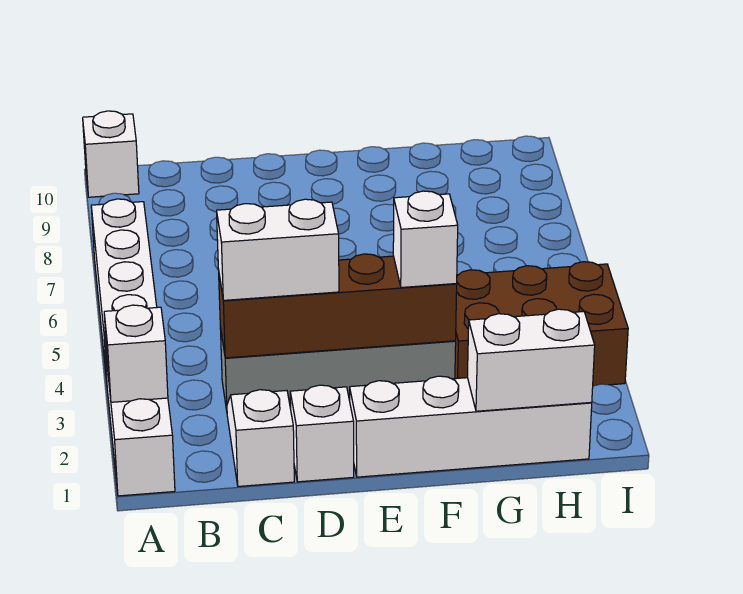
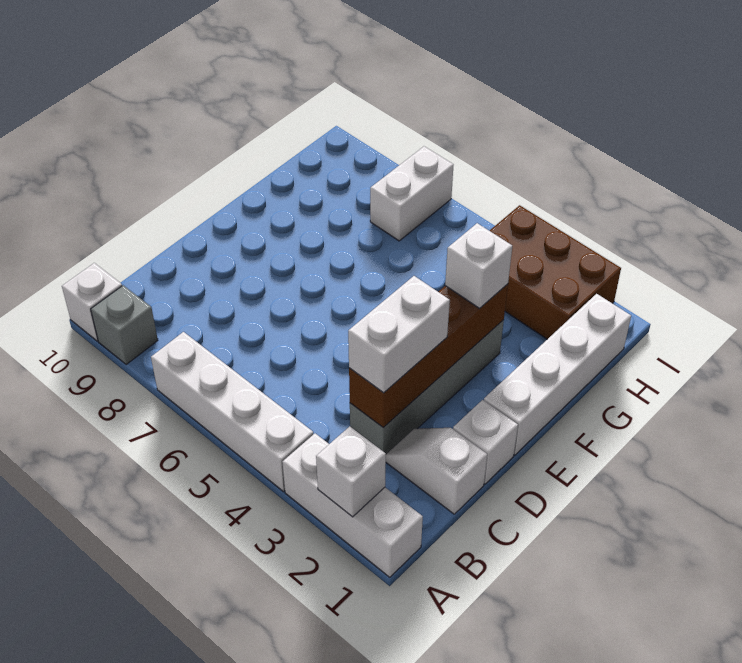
none -> grey brick A9 level 1
white brick G1:H1 level 2 -> white brick H7:I7 level 1
brown brick G3:I4 level 1 -> brown brick H2:I4 level 1

